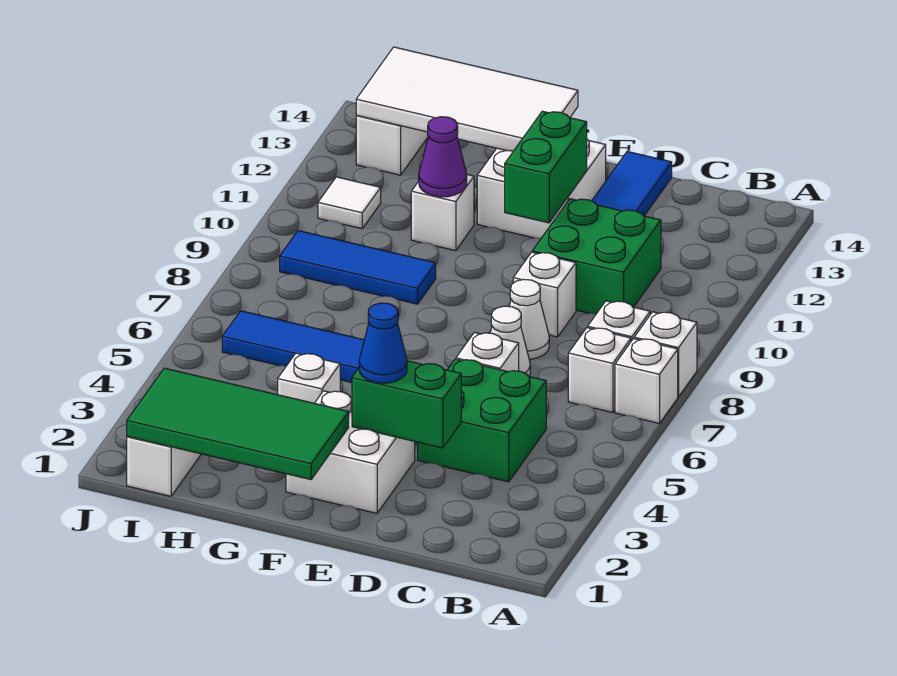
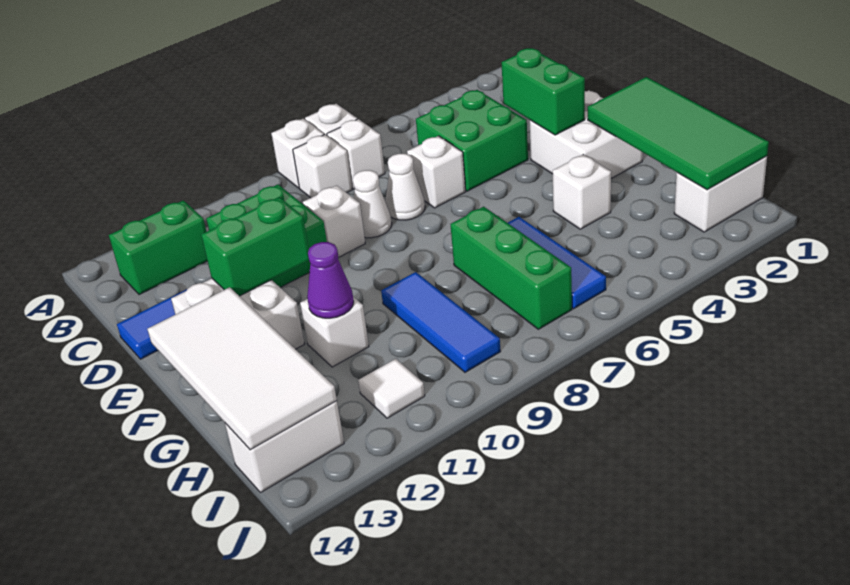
none -> green brick B12:B13 level 1
blue cone E3 level 3 -> none
none -> green brick G7:I7 level 1

